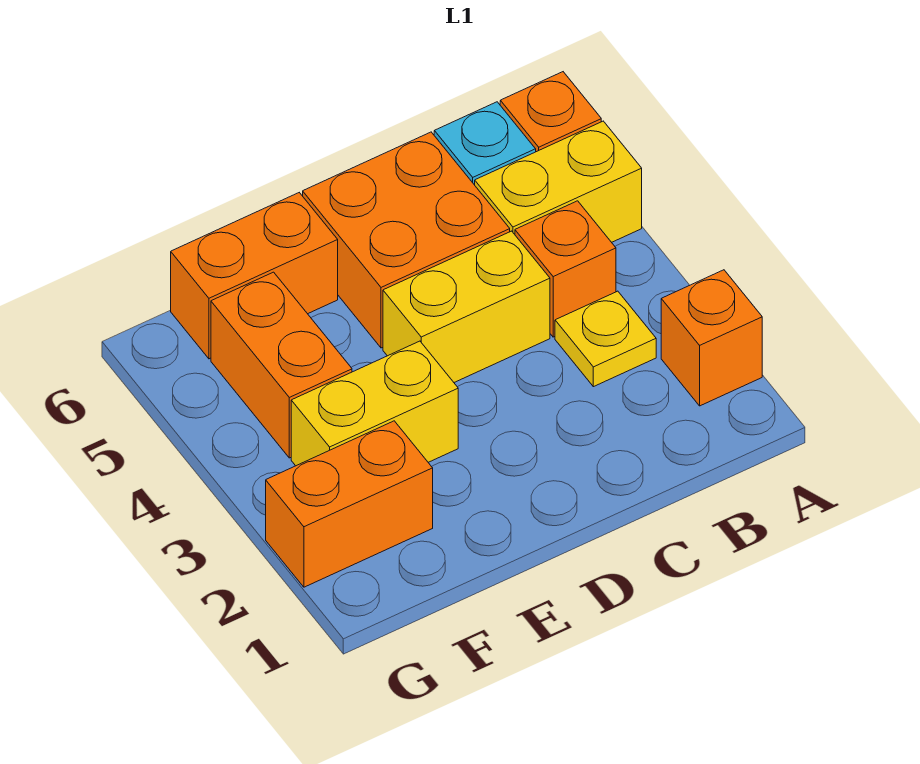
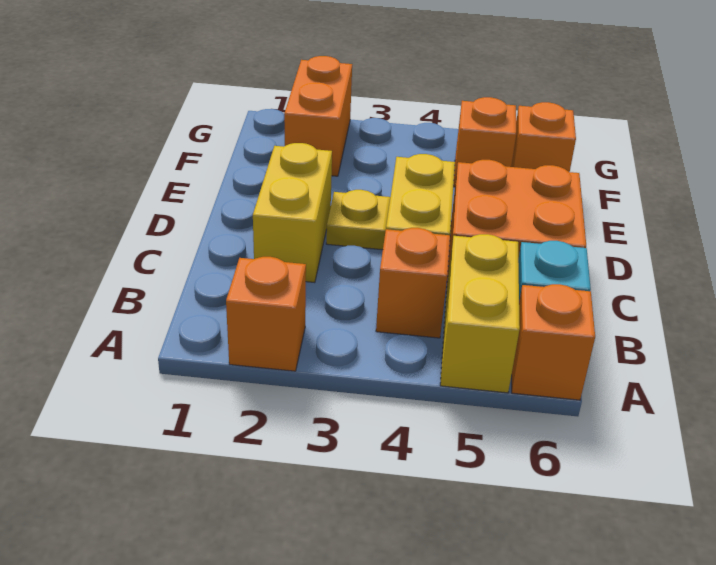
yellow plate B3 level 1 -> yellow plate D3 level 1
yellow brick E3:F3 level 1 -> yellow brick C2:D2 level 1
orange brick E6:F6 level 1 -> orange brick F6 level 1
orange brick F4:F5 level 1 -> orange brick F5 level 1

